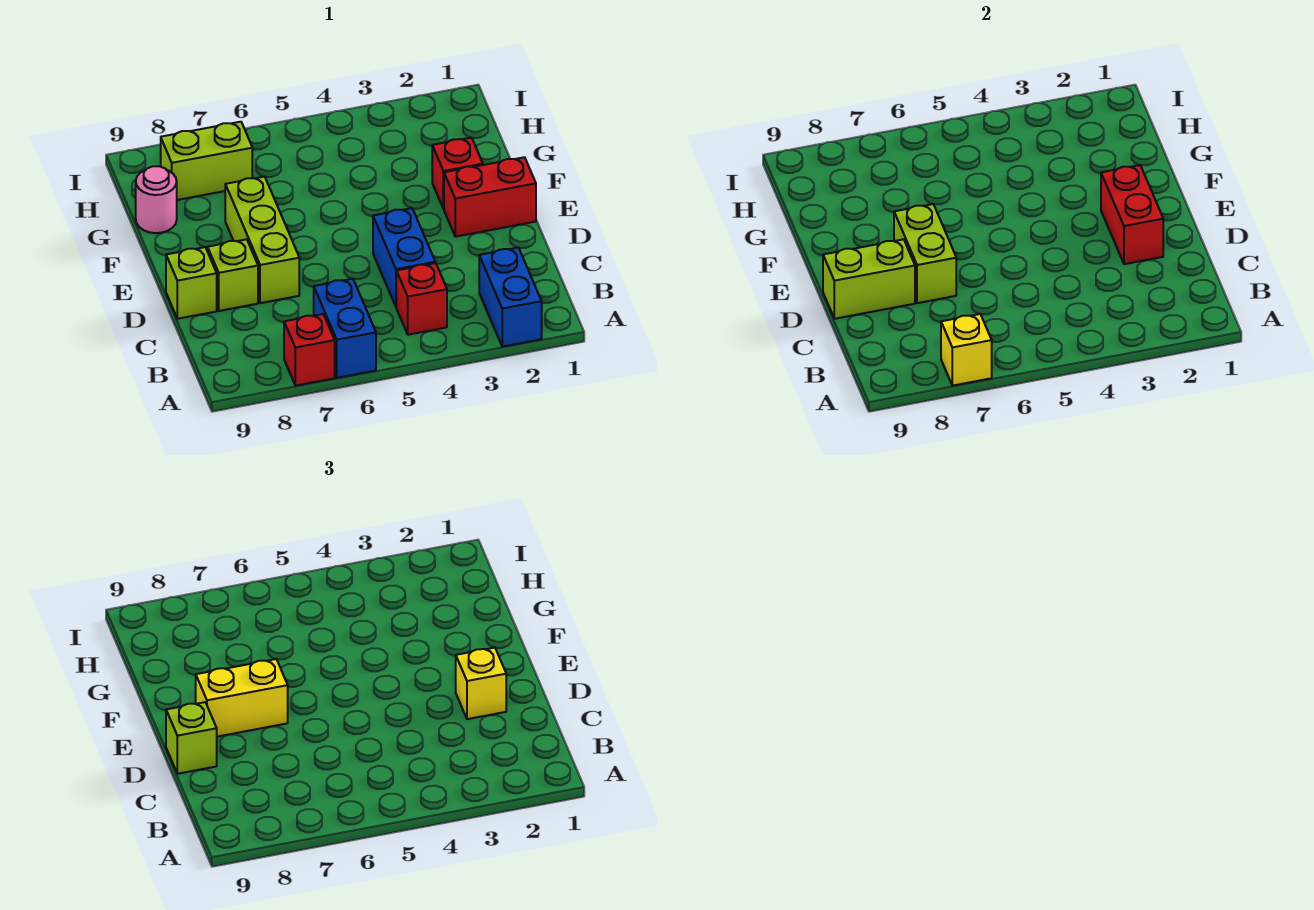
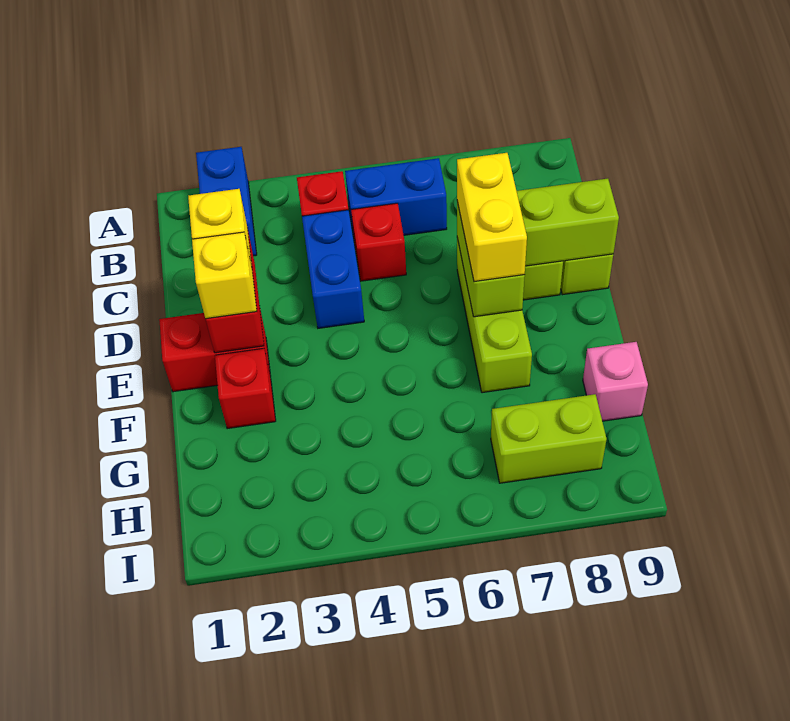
blue brick A6:B6 level 1 -> blue brick B5:B6 level 1
red brick A7 level 1 -> red brick C5 level 1
yellow brick A7 level 2 -> yellow brick E2 level 3
lime brick D9 level 3 -> none
yellow brick E7:E8 level 3 -> yellow brick D7:E7 level 3
pink round brick G9 level 1 -> pink brick G9 level 1

